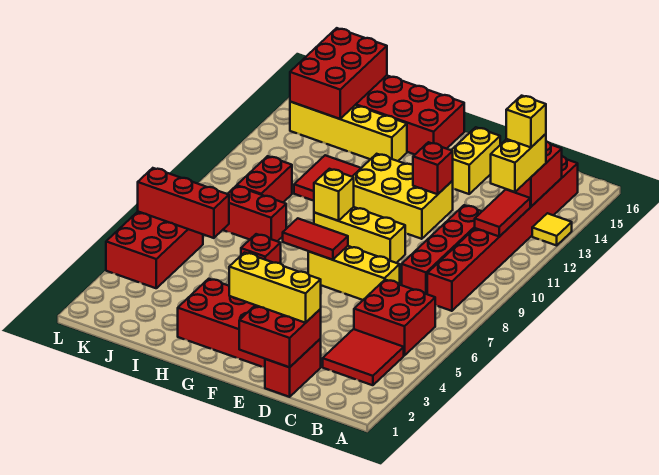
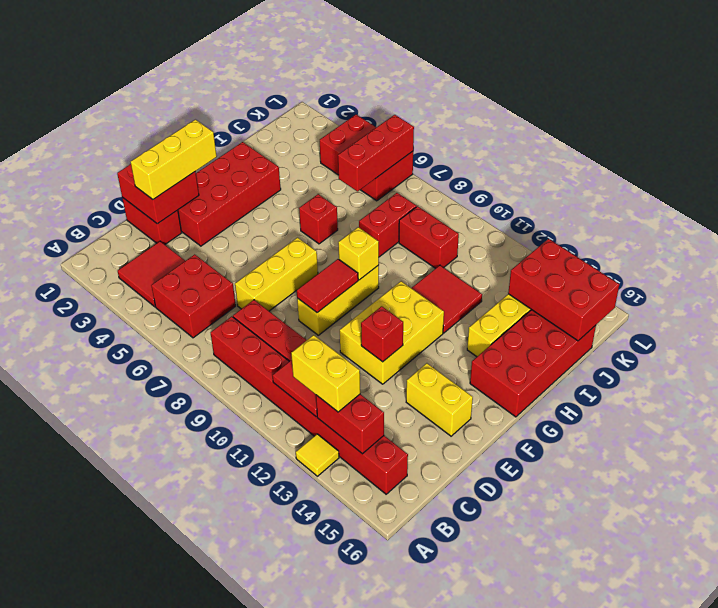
yellow brick B13 level 4 -> none
red tile F7:G7 level 2 -> red tile E9:F9 level 2

